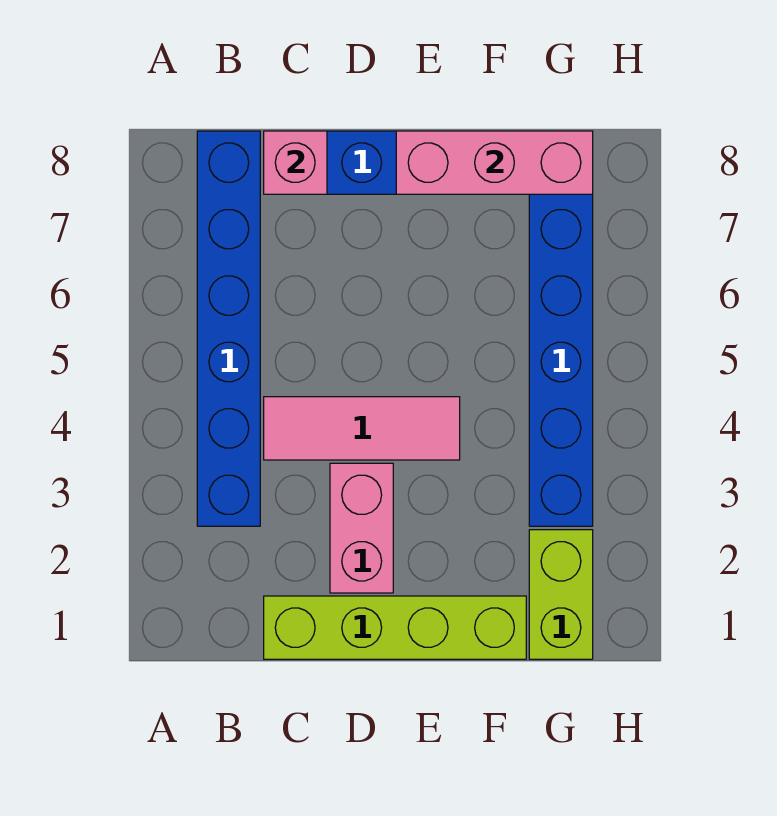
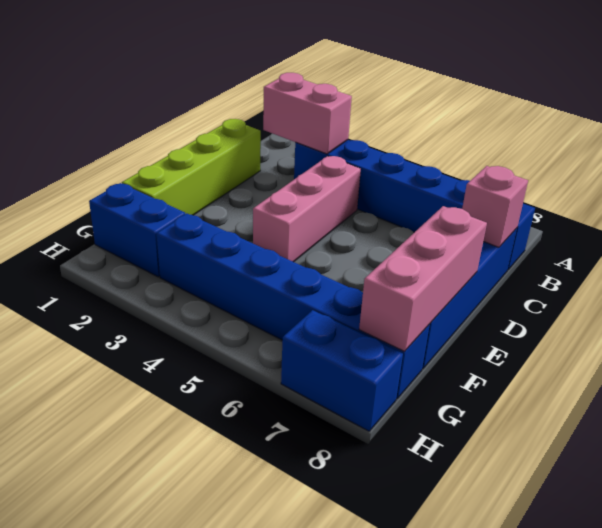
pink tile C4:E4 level 1 -> pink brick C4:E4 level 1
pink brick D2:D3 level 1 -> pink brick B2:B3 level 2
lime brick G1:G2 level 1 -> blue brick G1:G2 level 1
none -> blue brick H7:H8 level 1

